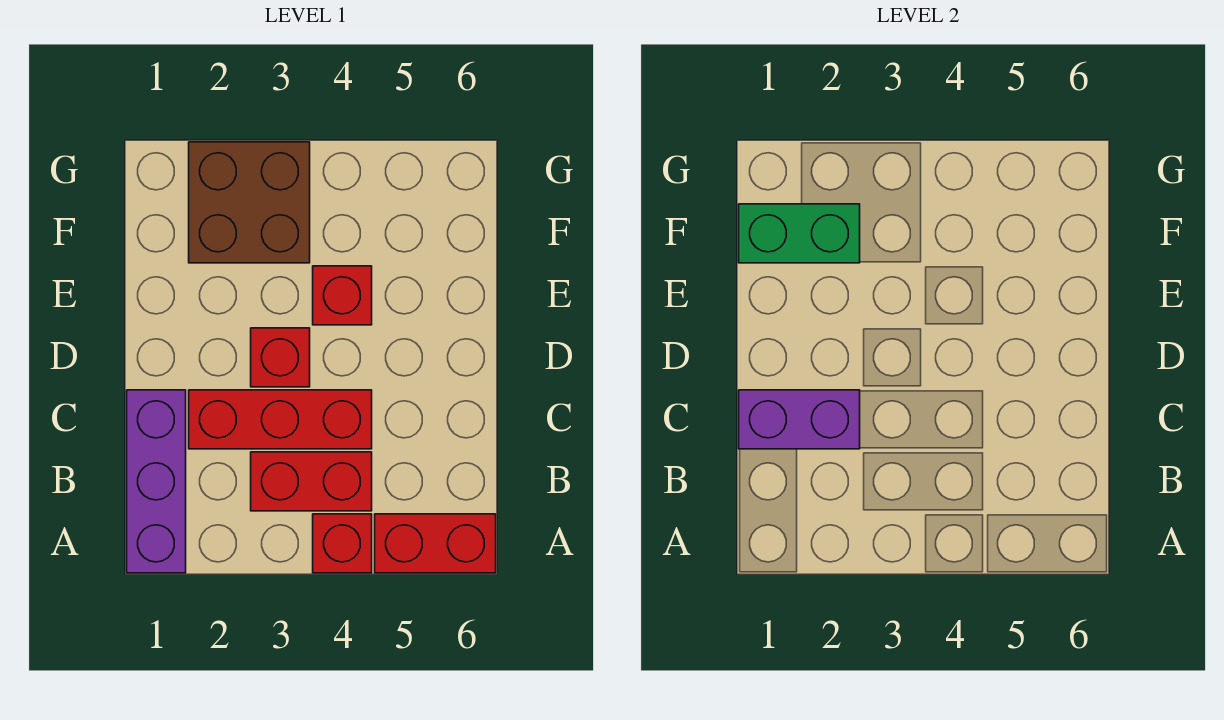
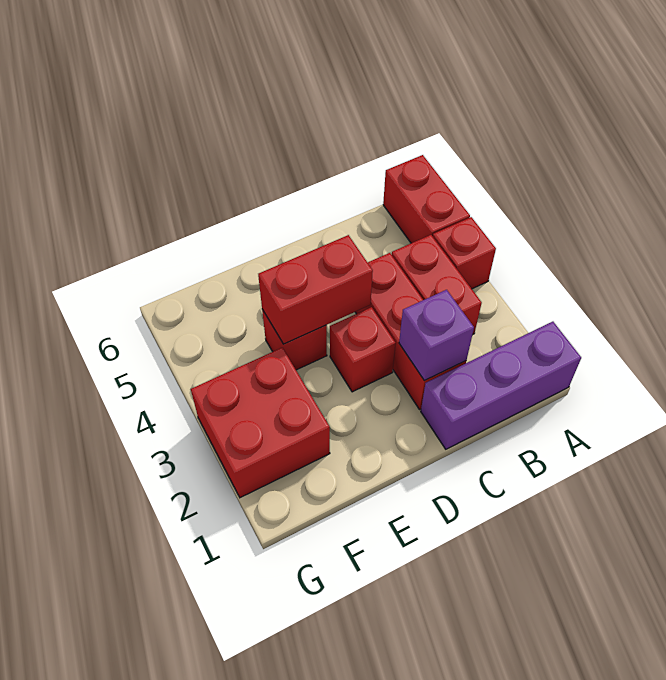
purple brick C1:C2 level 2 -> purple brick C2 level 2
none -> red brick D4:E4 level 2
green brick F1:F2 level 2 -> none
brown brick F2:G3 level 1 -> red brick F2:G3 level 1

